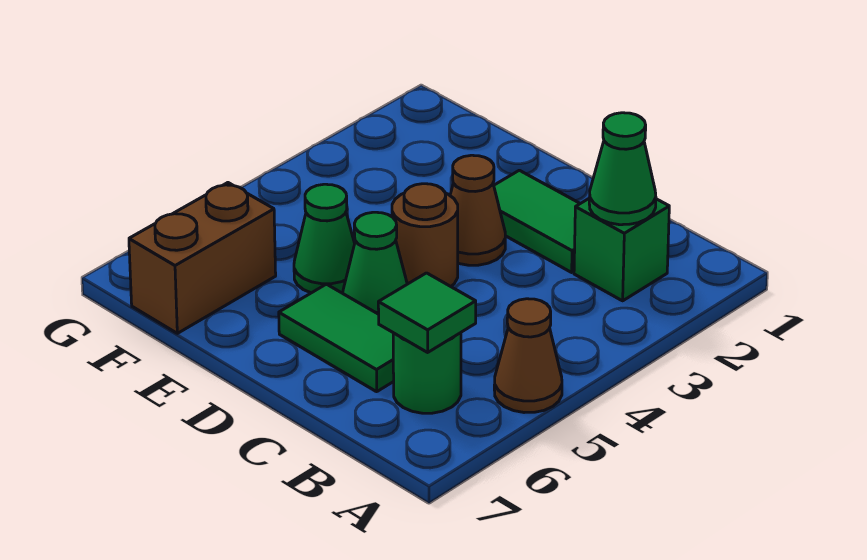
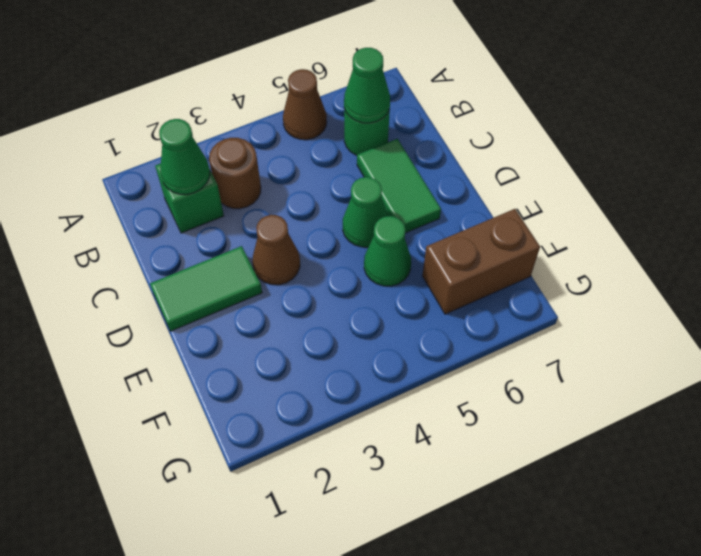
green tile B6 level 2 -> green cone B6 level 2
green tile C2:D2 level 1 -> green tile D1:D2 level 1
brown round brick D4 level 1 -> brown round brick B3 level 1

